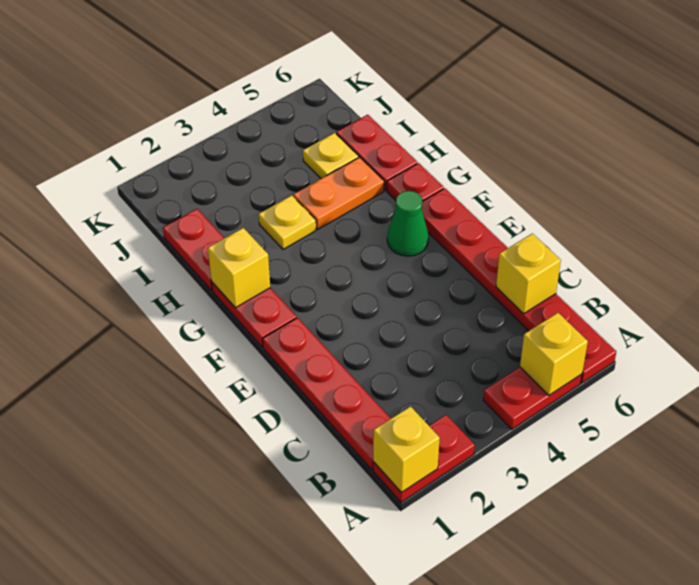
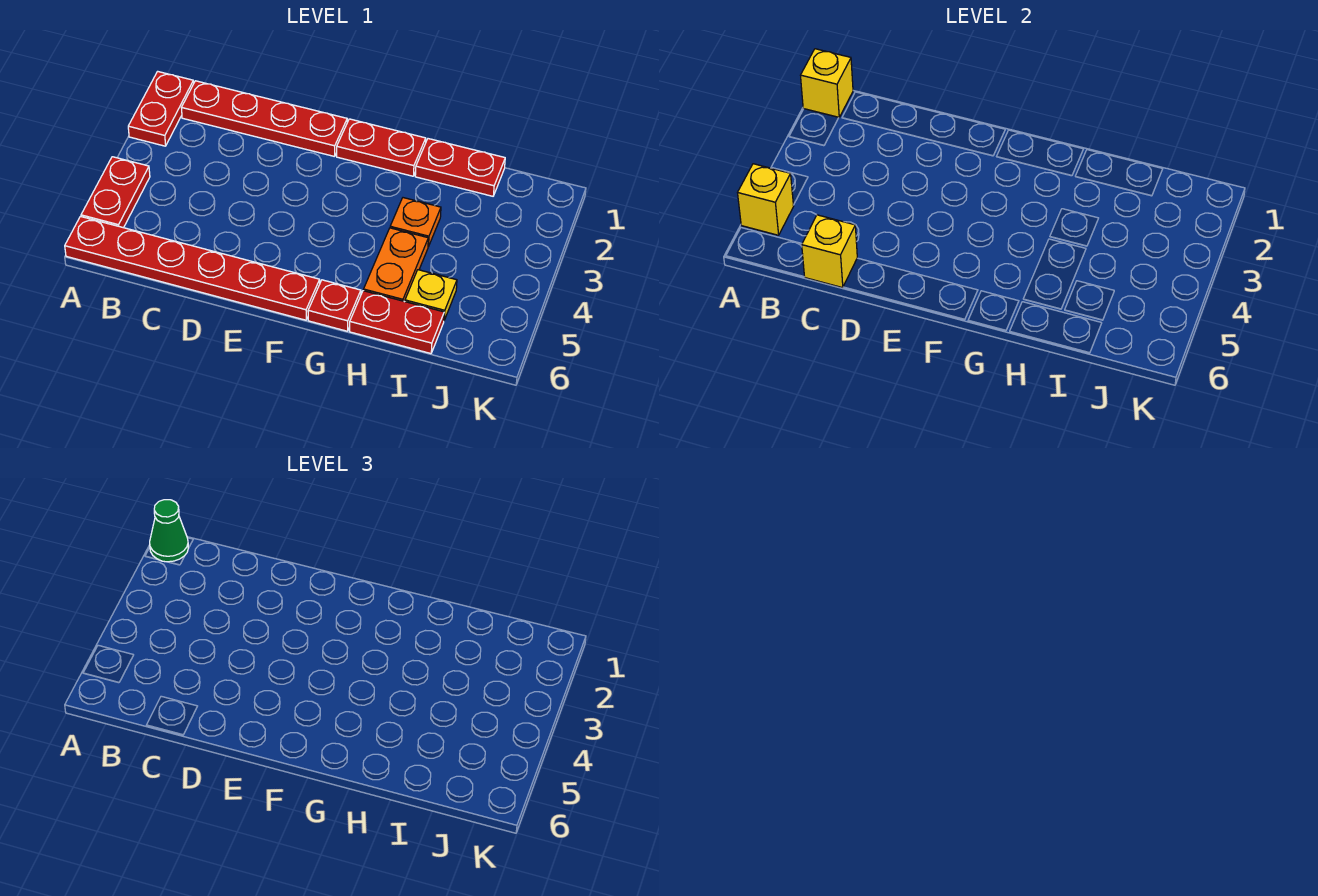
green cone F5 level 1 -> green cone A1 level 3
yellow brick G1 level 2 -> none
yellow plate H3 level 1 -> orange plate H3 level 1

